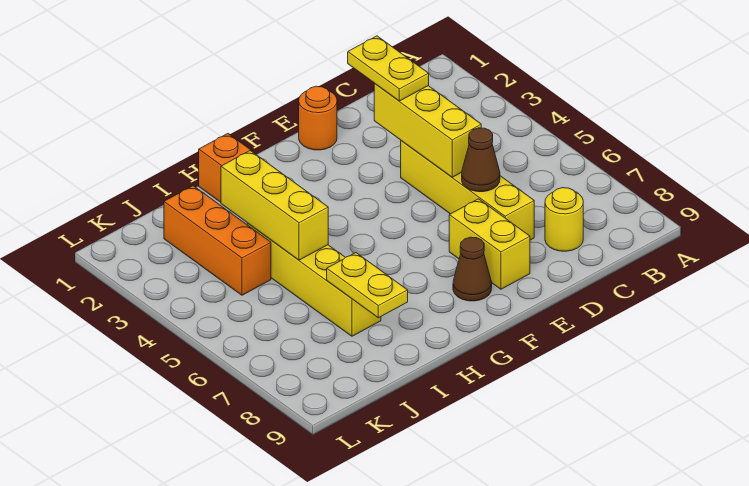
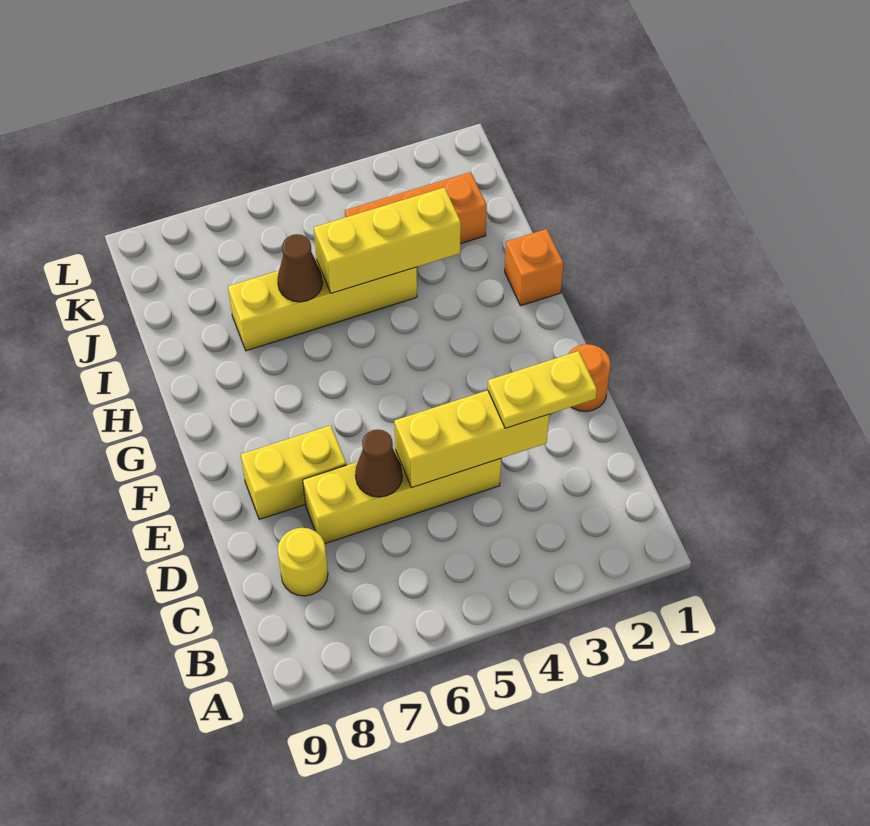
brown cone F8 level 1 -> brown cone I6 level 2
yellow plate I7:I8 level 2 -> none

